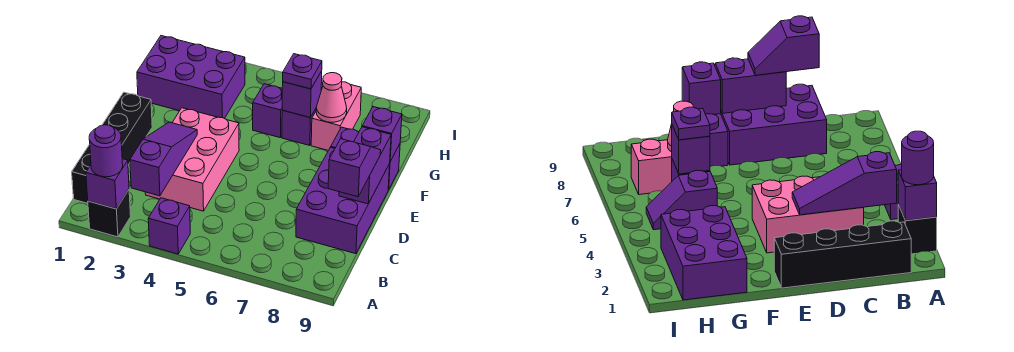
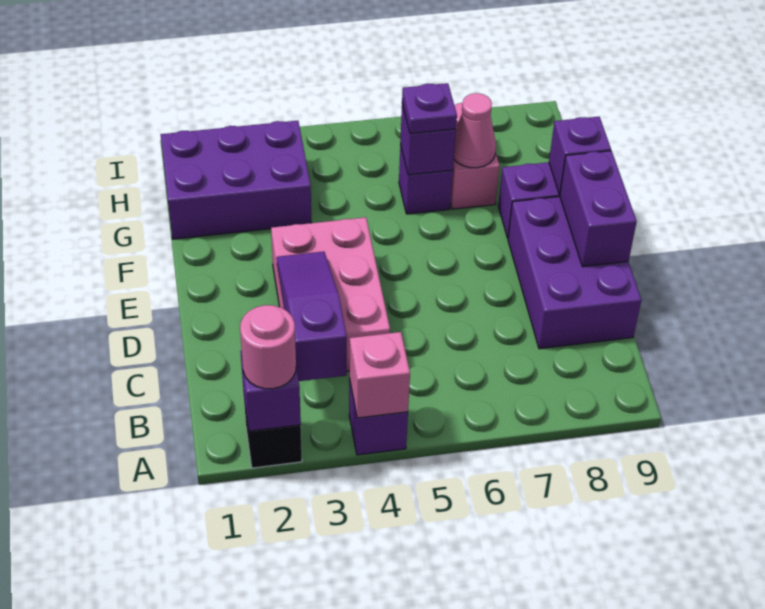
purple round brick A2 level 3 -> pink round brick A2 level 3
none -> pink brick A4 level 2
black brick B1:E1 level 1 -> none
purple slope C9:D9 level 3 top C -> none
purple slope G5:H5 level 1 top G -> none

